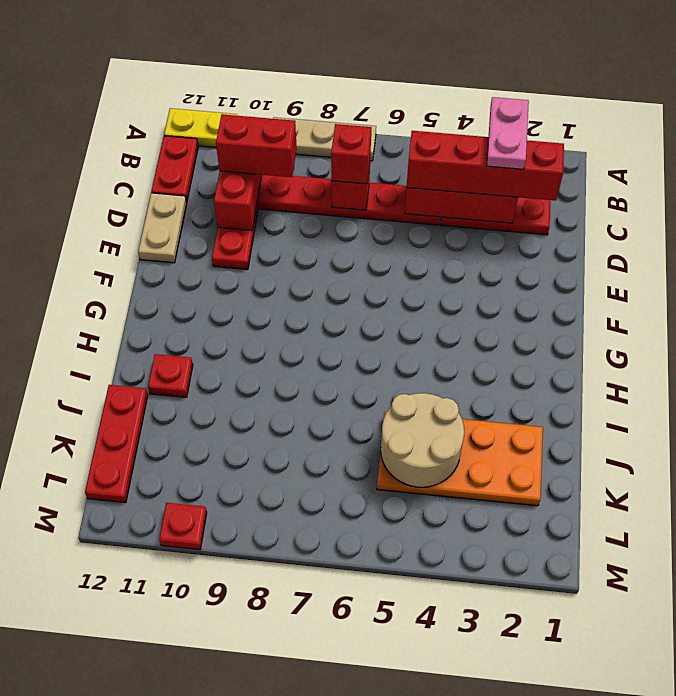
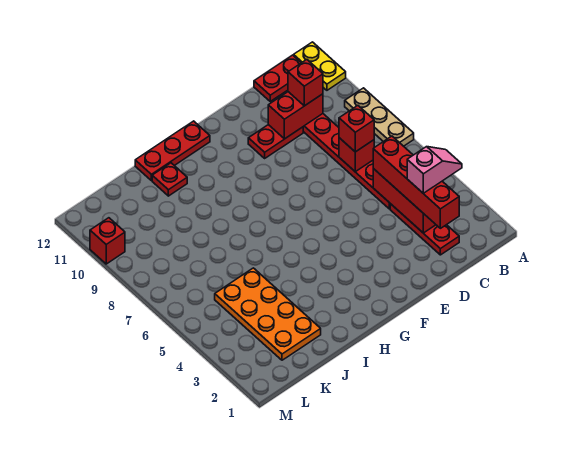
pink plate B3:C3 level 4 -> pink slope B3:C3 level 4 top C
red brick C9:C10 level 3 -> red brick C10 level 3
tan plate D12:E12 level 1 -> none
tan round brick J4:K5 level 2 -> none
red plate J12:L12 level 1 -> red plate G12:I12 level 1
red plate M10 level 1 -> red brick M10 level 1

